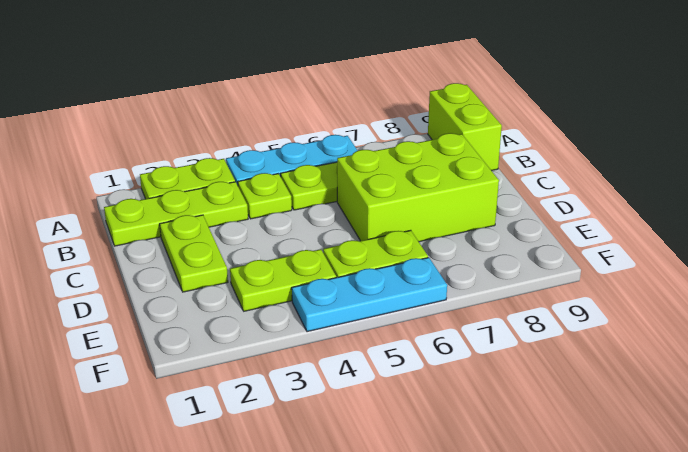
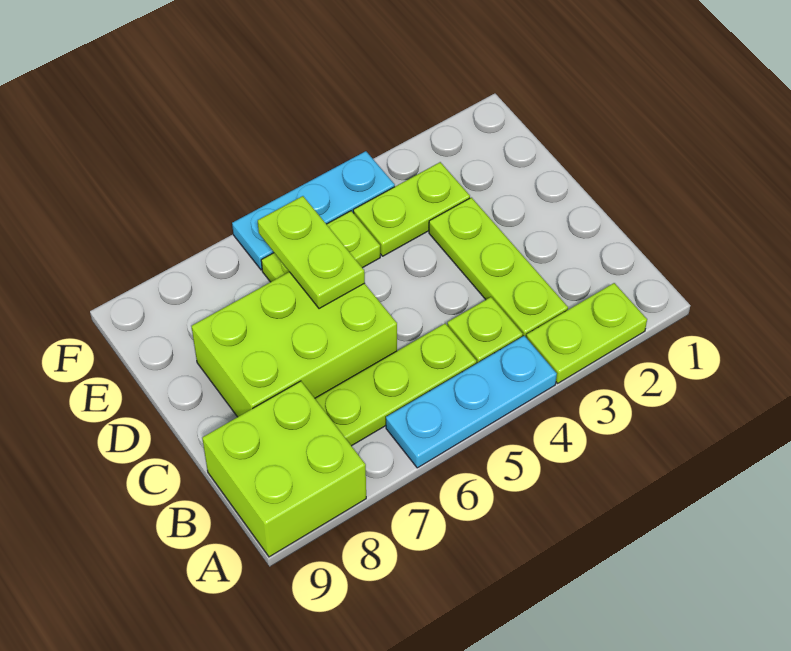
lime brick A9:B9 level 1 -> lime brick A8:B9 level 1
lime plate B1:B3 level 1 -> lime plate B3:D3 level 1
lime plate C2:D2 level 1 -> lime plate D6:E6 level 2

